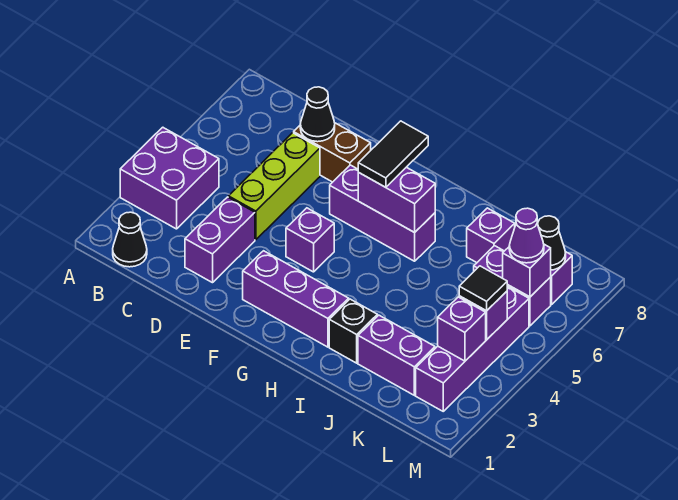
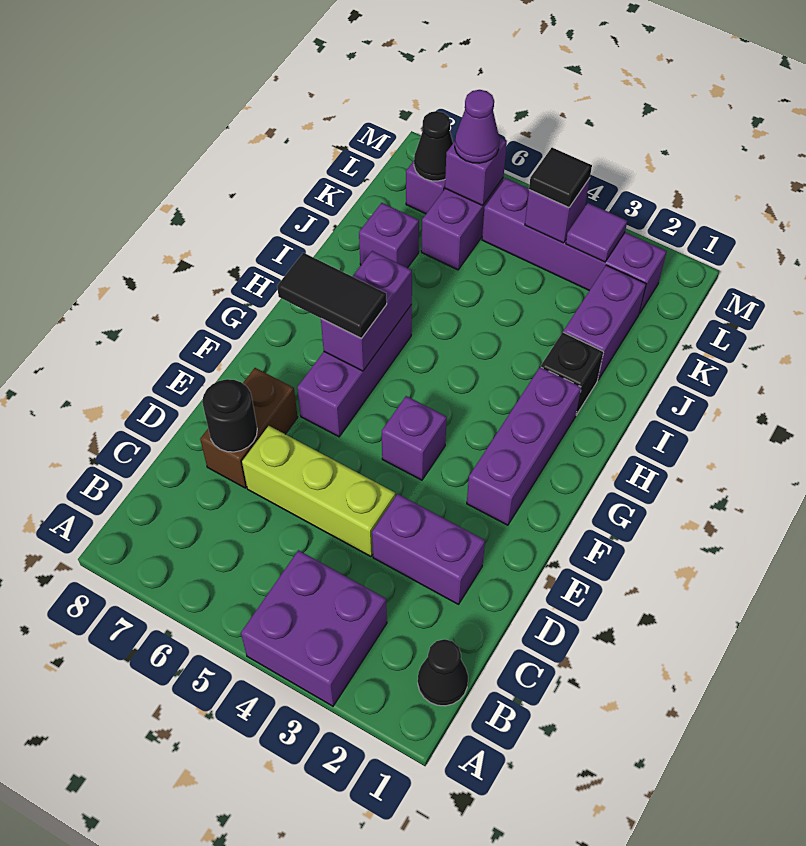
black cone D7 level 2 -> black round brick D7 level 2
purple brick L3 level 2 -> purple tile L3 level 2

